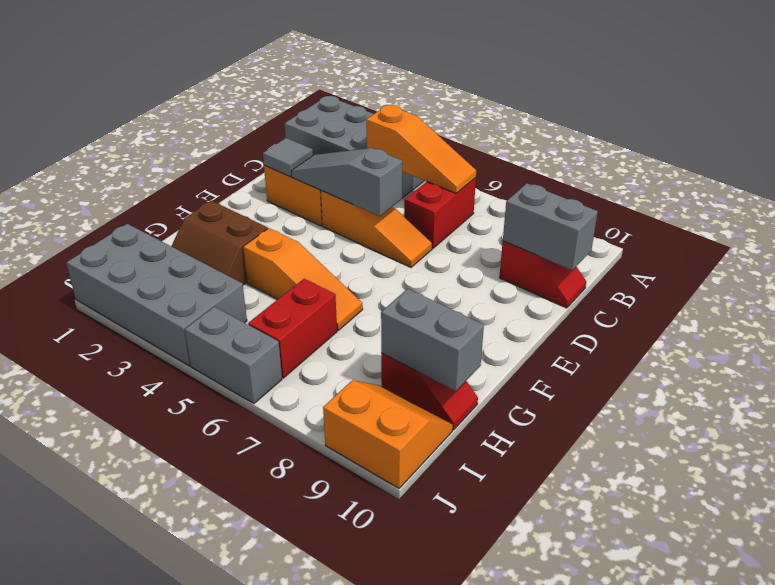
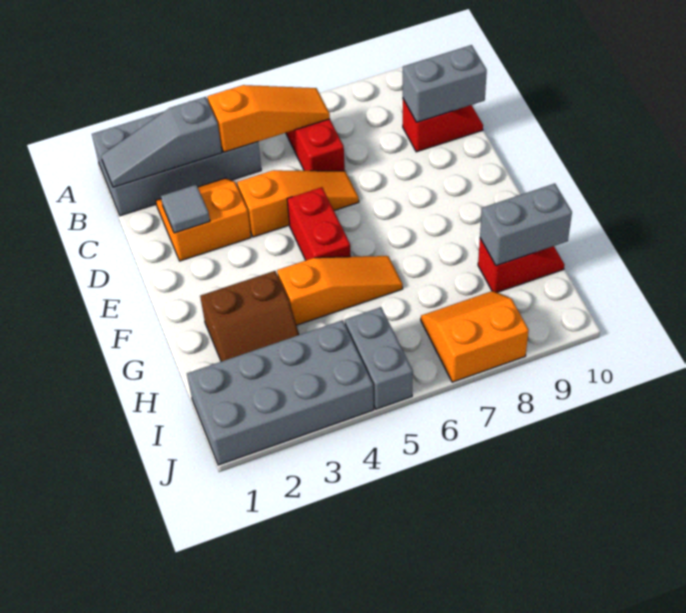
grey slope D3:D5 level 2 top 5 -> grey slope B1:B3 level 2 top 3
red brick H6:I6 level 1 -> red brick E5:F5 level 1
orange slope I9:J10 level 1 top J -> orange slope I7:J8 level 1 top J
grey brick J5:J6 level 1 -> grey brick I5:J5 level 1

